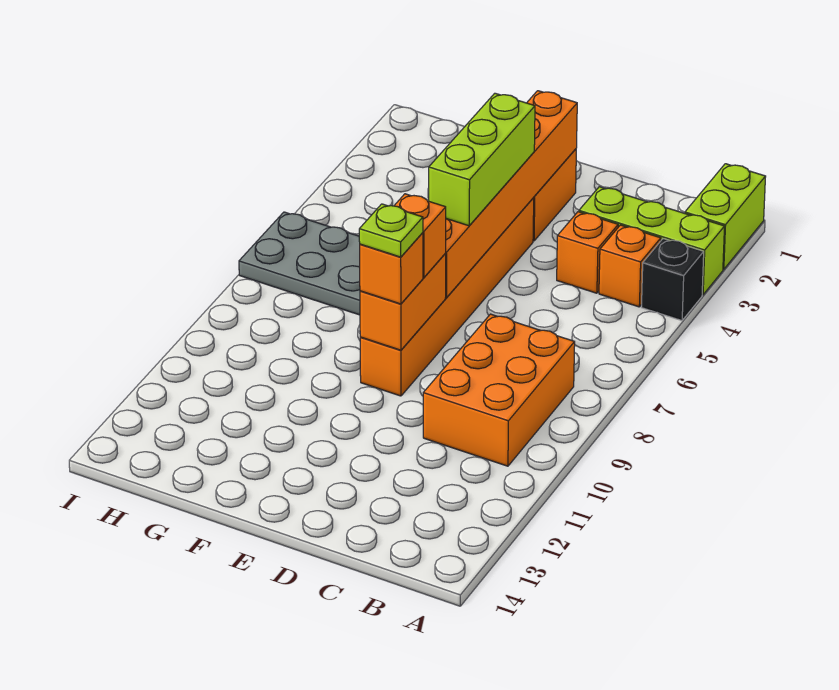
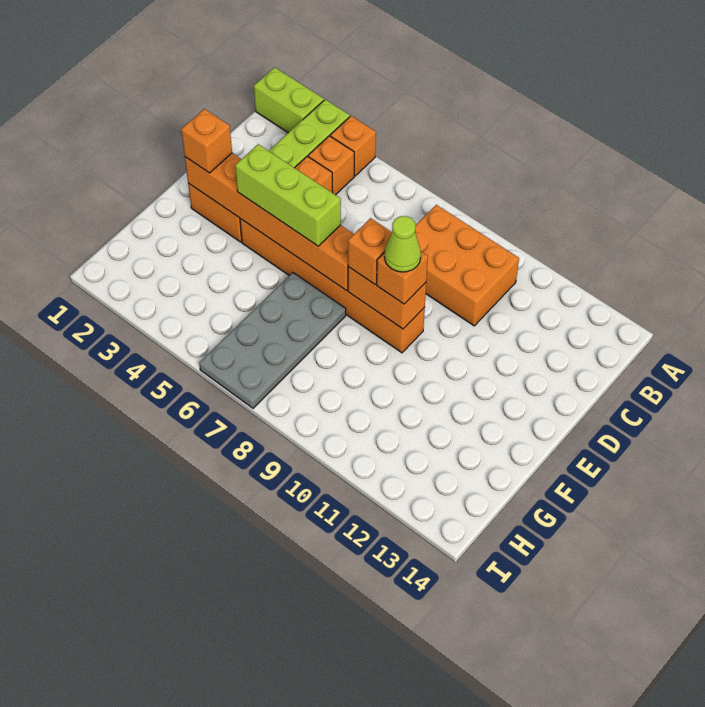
black brick A4 level 1 -> orange brick A4 level 1
none -> orange brick E2 level 3
lime plate E9 level 4 -> lime cone E9 level 4

